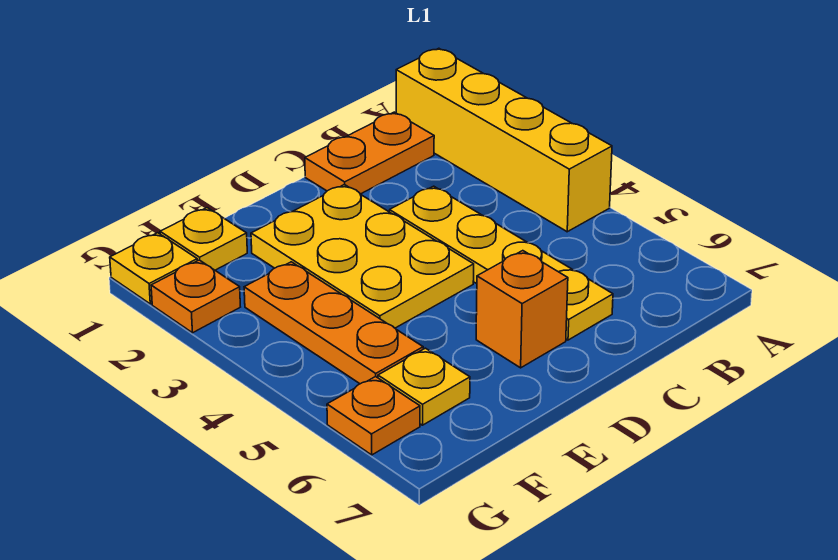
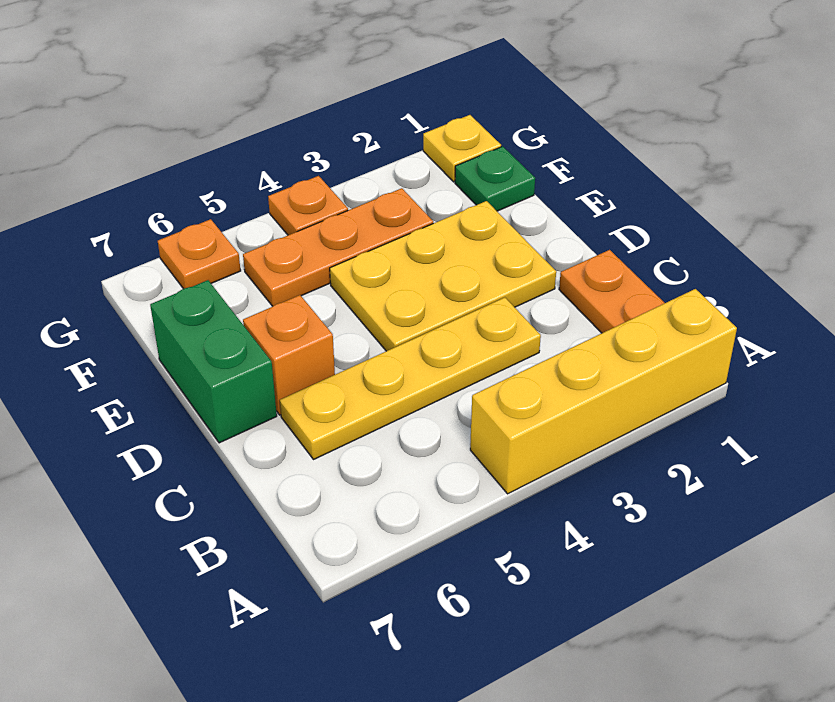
none -> green brick D7:E7 level 1
yellow plate F1 level 1 -> green plate F1 level 1
yellow plate F6 level 1 -> none
orange plate G2 level 1 -> orange plate G4 level 1

